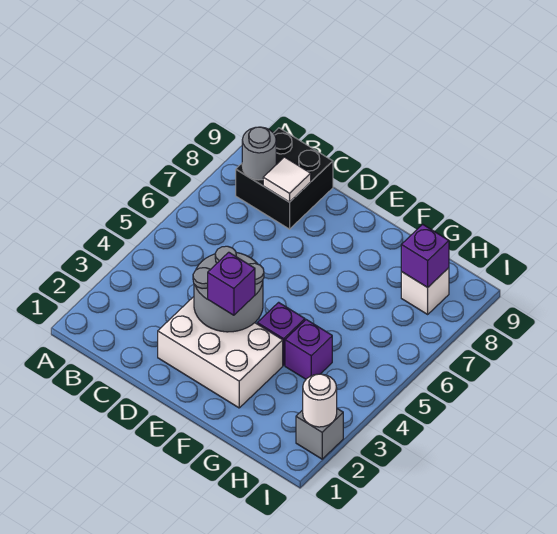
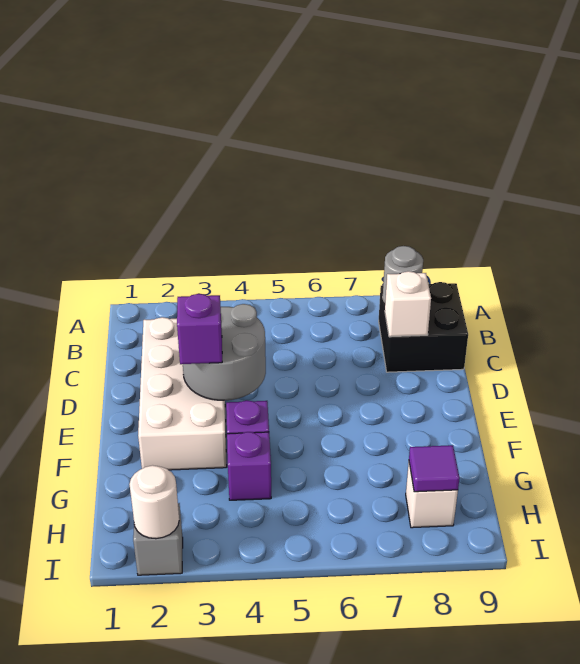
white tile C8 level 2 -> white brick C8 level 2
white brick D2:F3 level 1 -> white brick C2:F3 level 1
purple brick H8 level 2 -> purple tile H8 level 2

